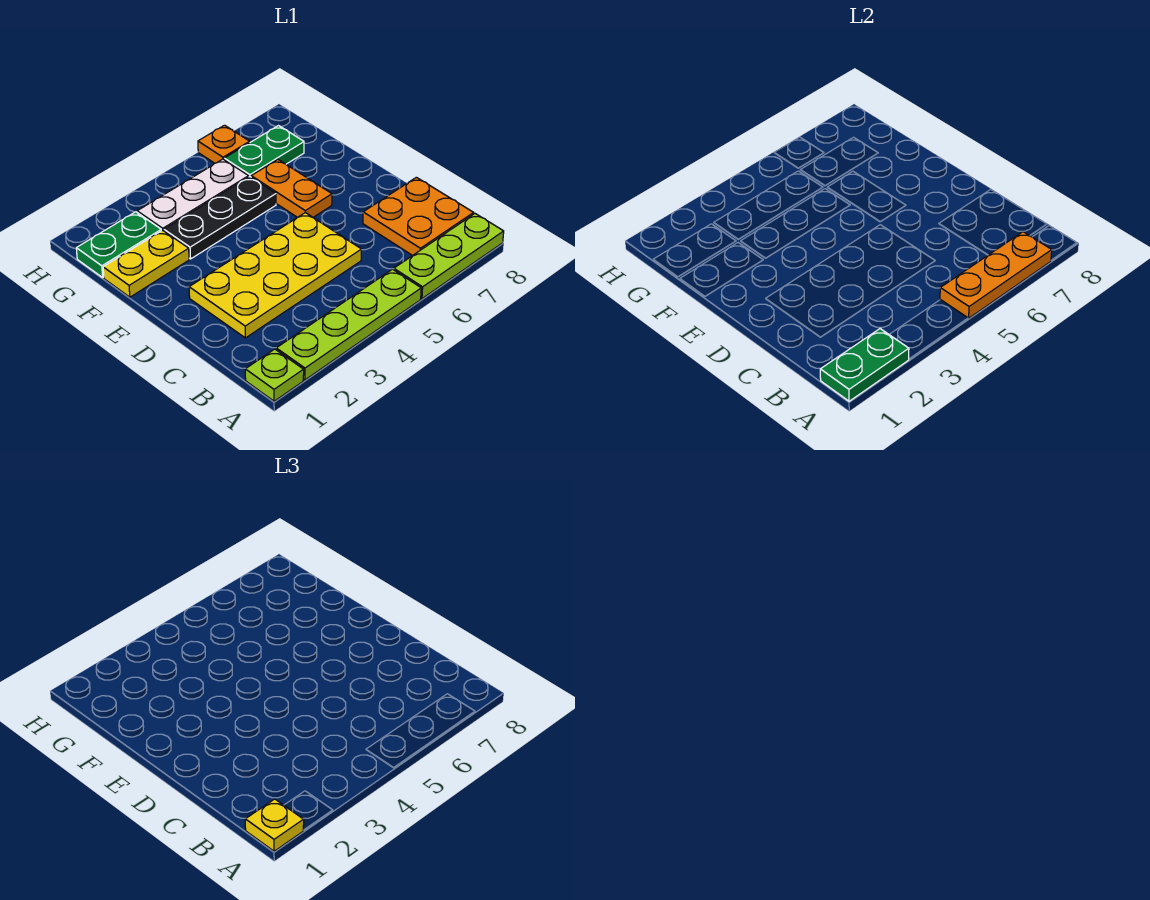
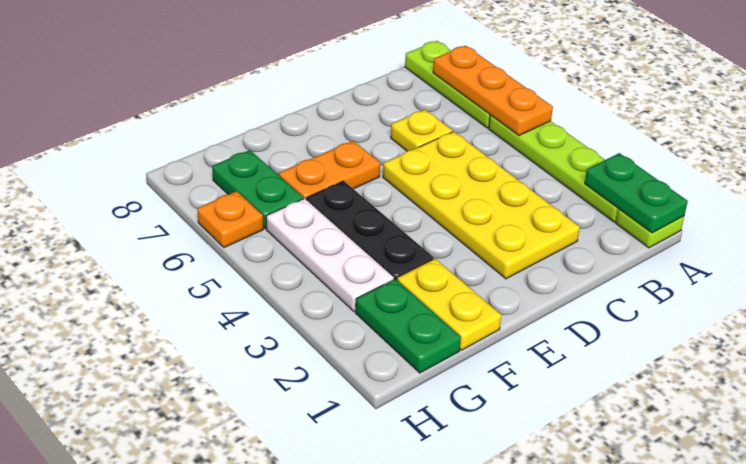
yellow plate A1 level 3 -> yellow plate C6 level 1
orange plate B7:C8 level 1 -> none

